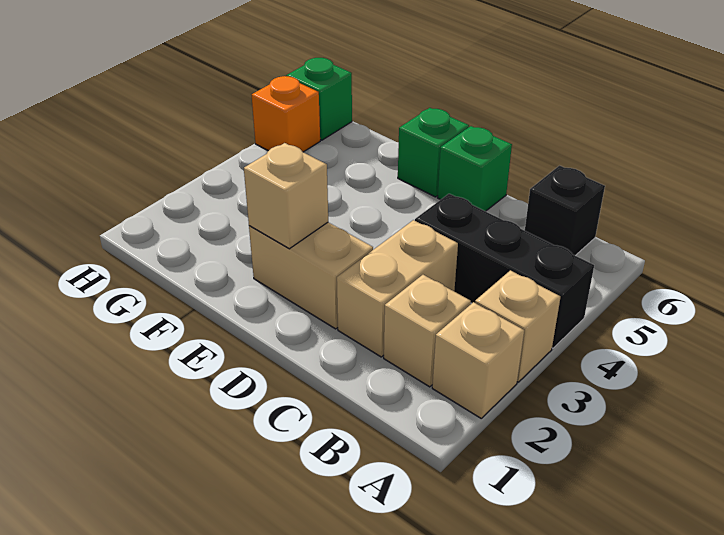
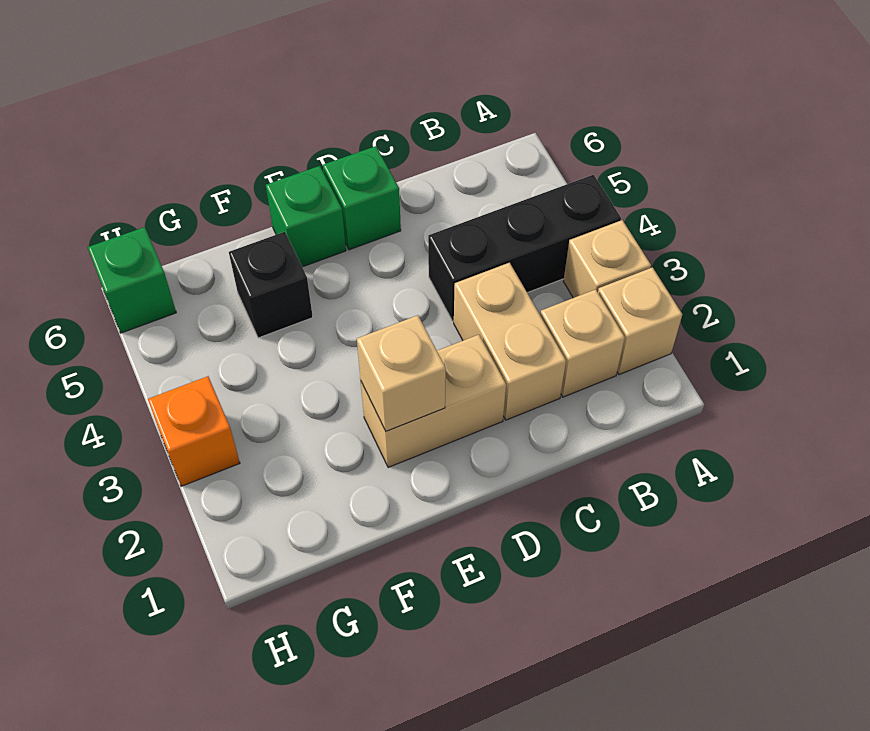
black brick B6 level 1 -> black brick F5 level 1
orange brick H5 level 1 -> orange brick H3 level 1

